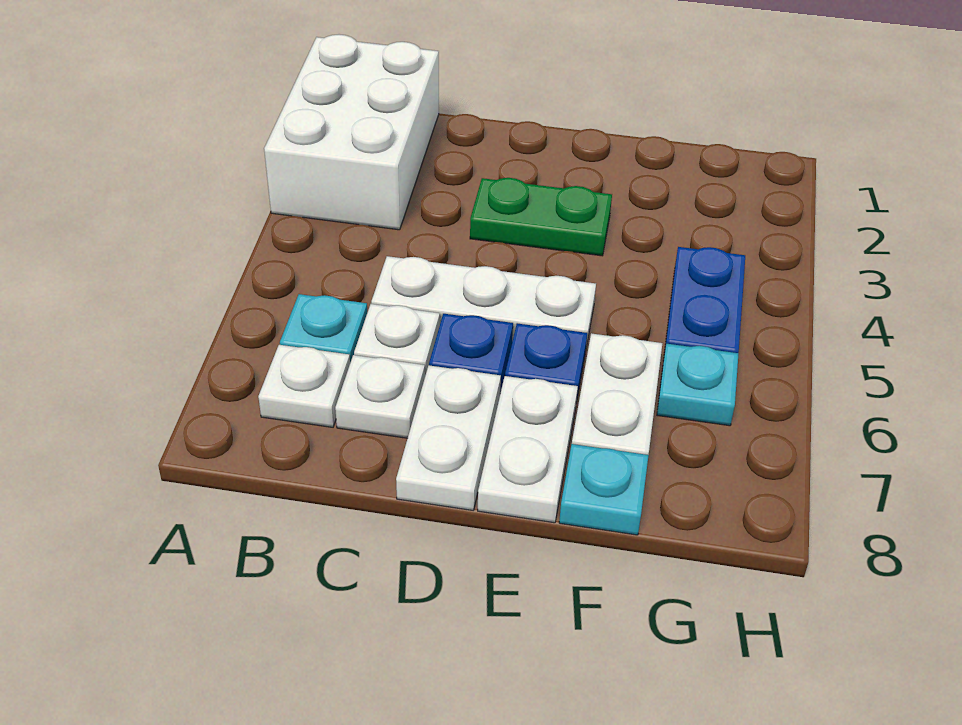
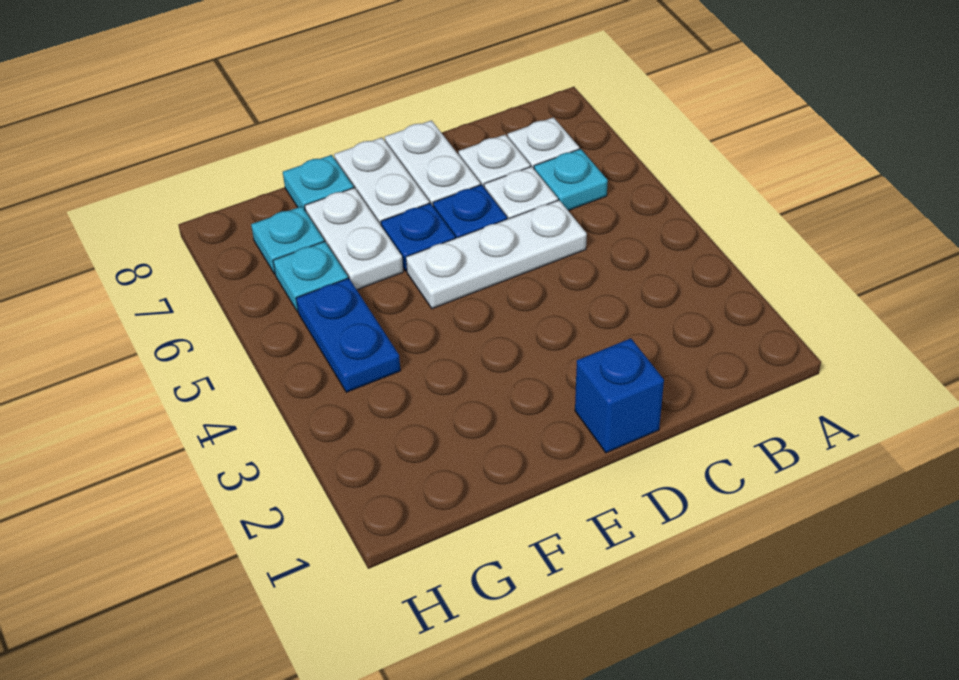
white brick A1:B3 level 1 -> none
none -> blue brick D1 level 1
green plate D3:E3 level 1 -> none
none -> cyan plate G7 level 1

